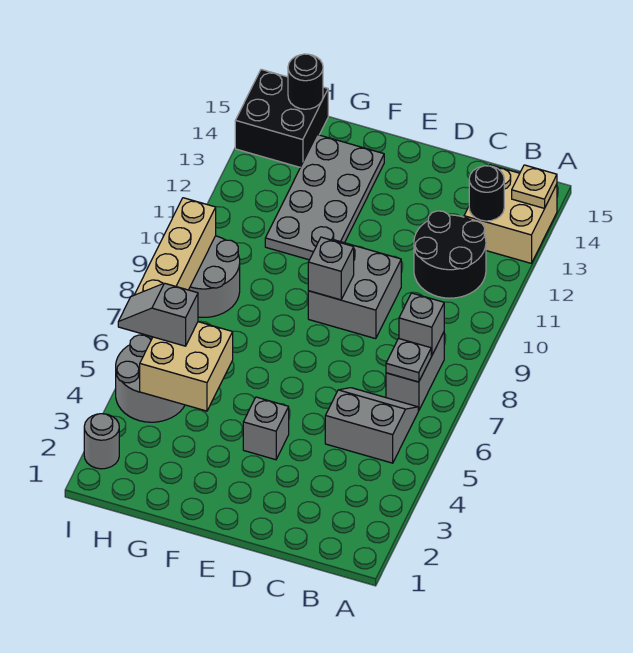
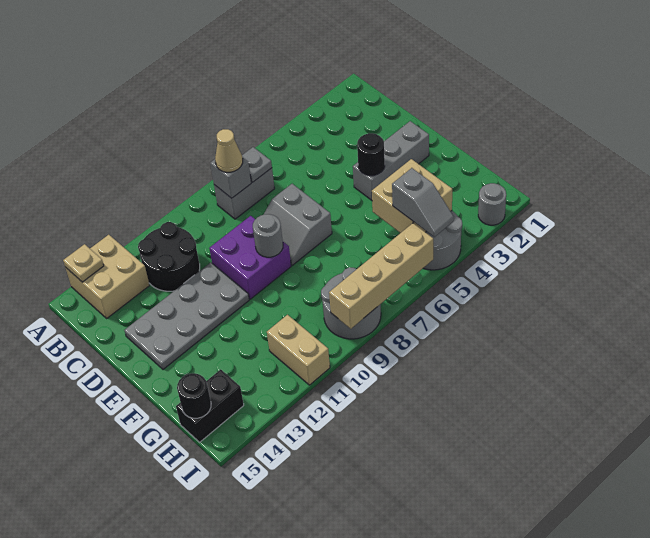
grey slope B5:C6 level 1 top 5 -> grey slope D7:E8 level 1 top 7
none -> tan cone B8 level 3
black round brick B13 level 2 -> black round brick E4 level 2
grey brick D9:E10 level 1 -> purple brick D9:E10 level 1
grey brick E4 level 1 -> grey brick E2:E4 level 1
grey brick E9 level 2 -> grey round brick E9 level 2
grey plate F11:G14 level 1 -> grey plate D11:E14 level 1
none -> tan brick H11:I11 level 1
black brick H14:I15 level 1 -> black brick H14:H15 level 1

